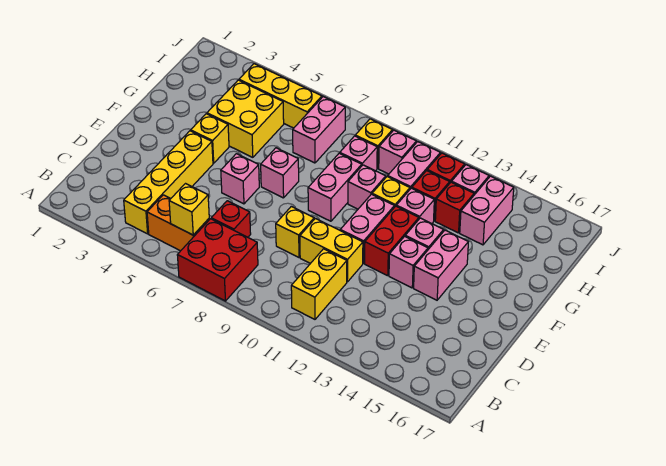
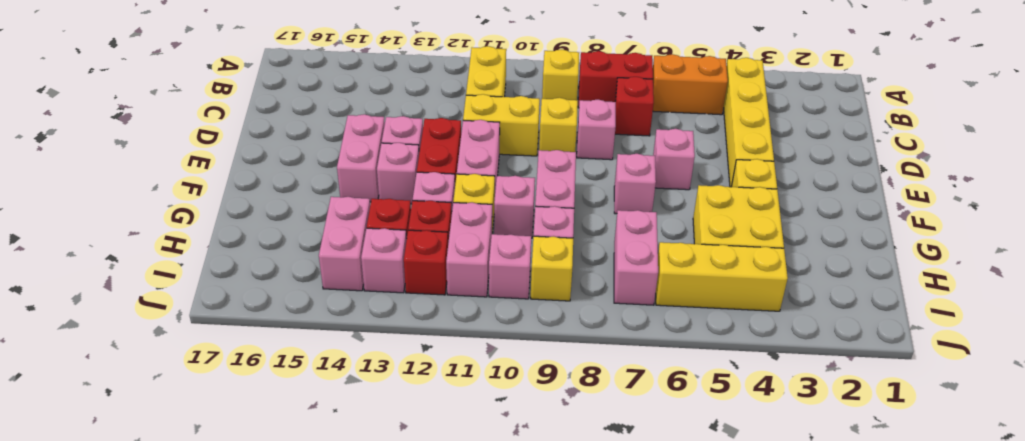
red brick A7:B8 level 1 -> red brick B7:B8 level 1
yellow brick B6 level 2 -> yellow brick B9 level 1
none -> pink brick D8 level 1

